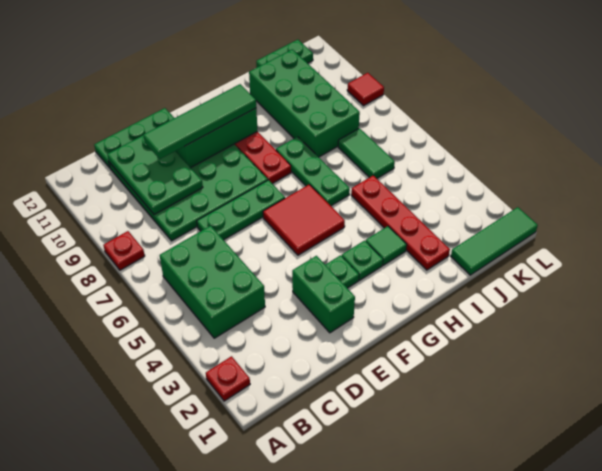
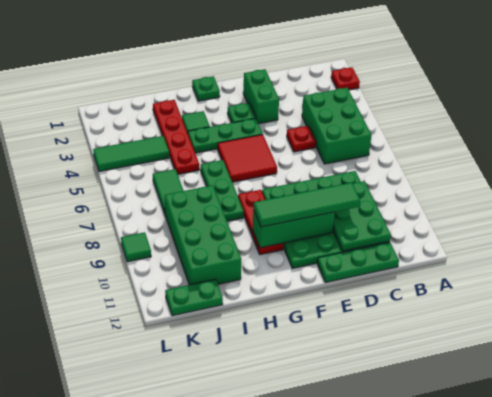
red plate A8 level 1 -> red plate D5 level 1
green plate D7:F7 level 1 -> green plate F4:H4 level 1
green plate G3 level 1 -> green plate G1 level 1
green tile J1:L1 level 1 -> green tile J4:L4 level 1
red tile L9 level 1 -> green tile L9 level 1

